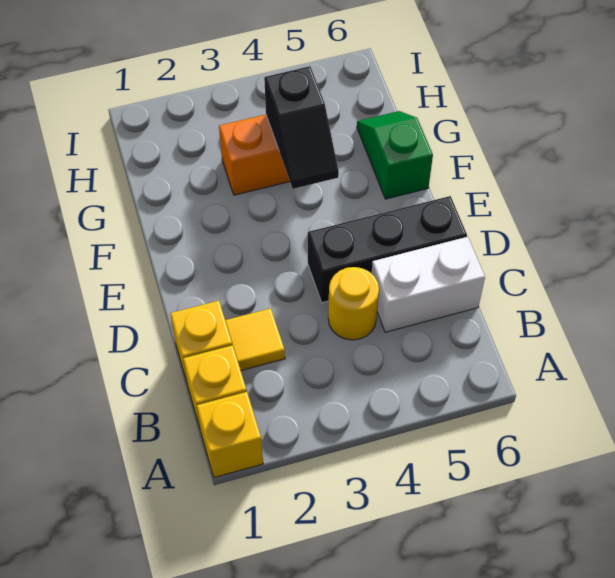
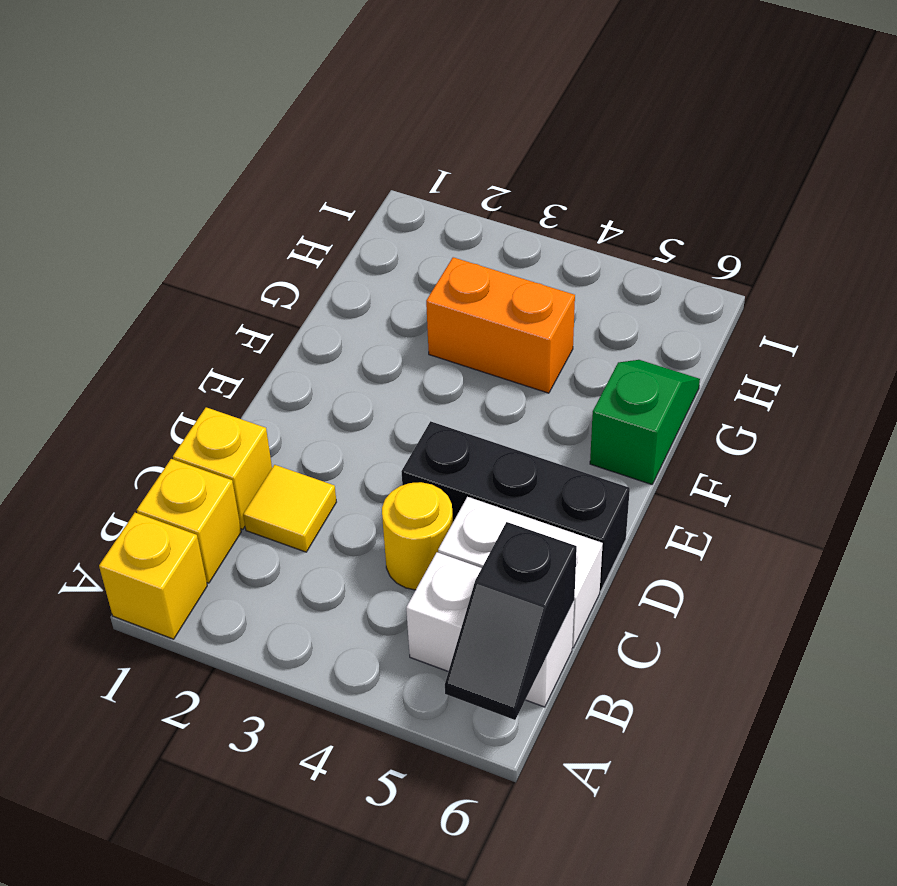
none -> white brick B5:B6 level 1
black slope F4:G4 level 2 top G -> black slope A6:B6 level 2 top B

